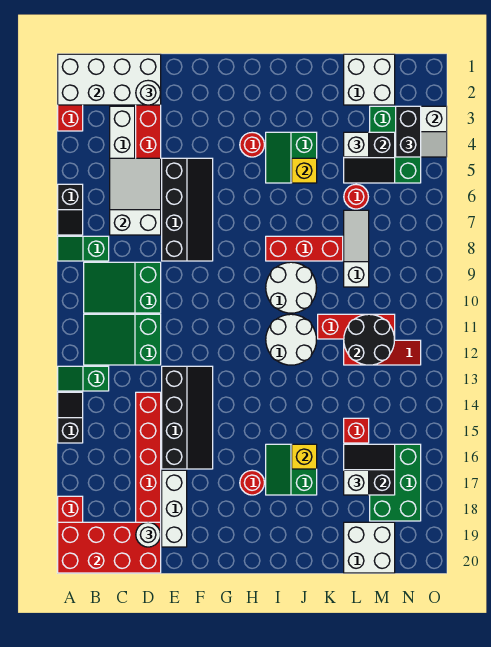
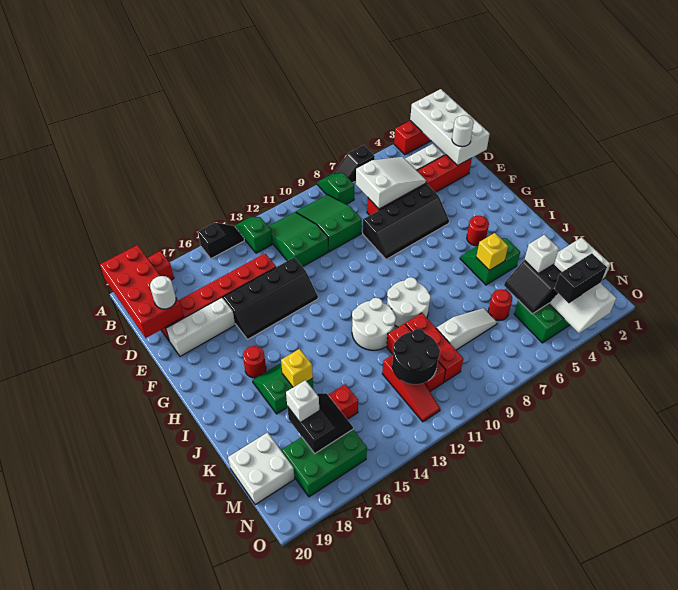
red brick I8:K8 level 1 -> red brick K10:M10 level 1

